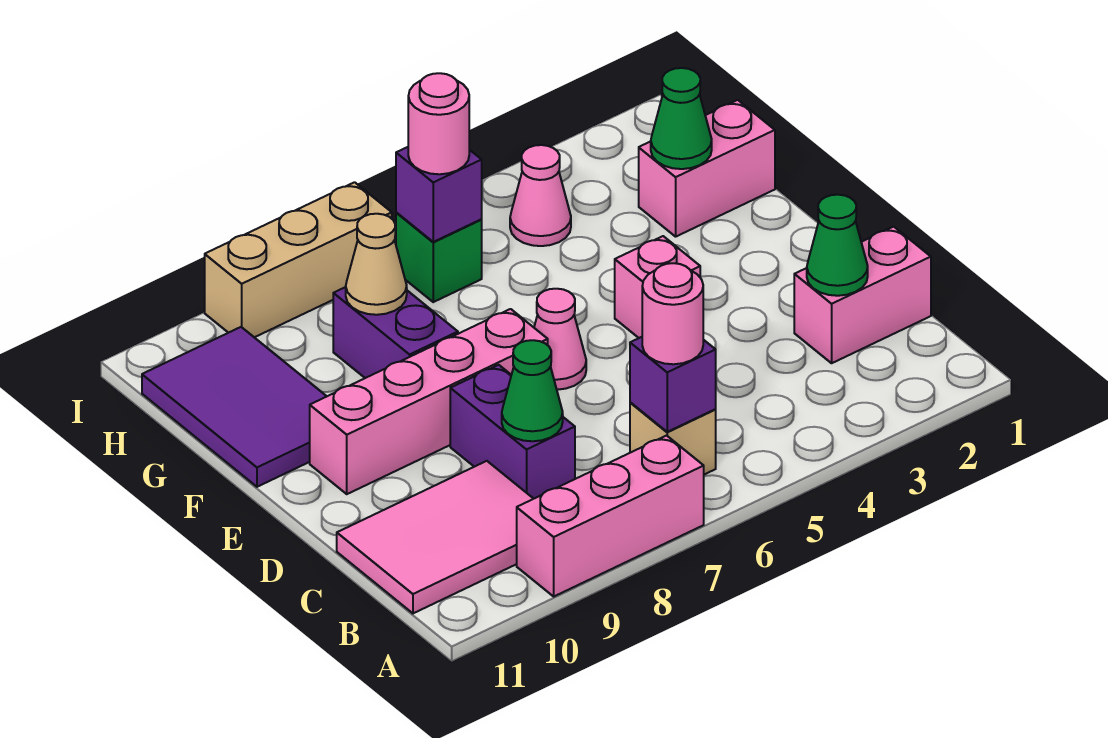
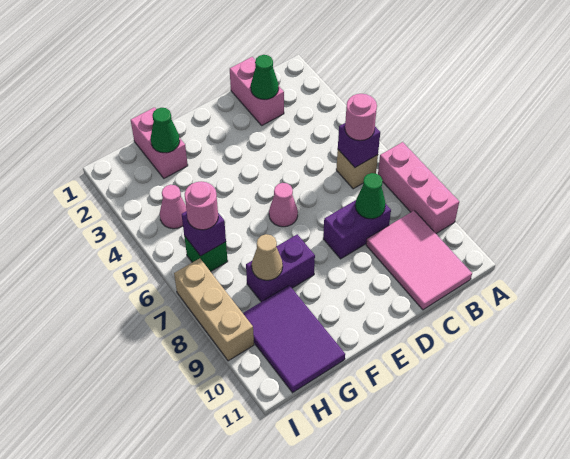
pink brick E4 level 1 -> none
pink brick E7:E10 level 1 -> none
purple tile F10:H11 level 1 -> purple tile G9:H11 level 1

